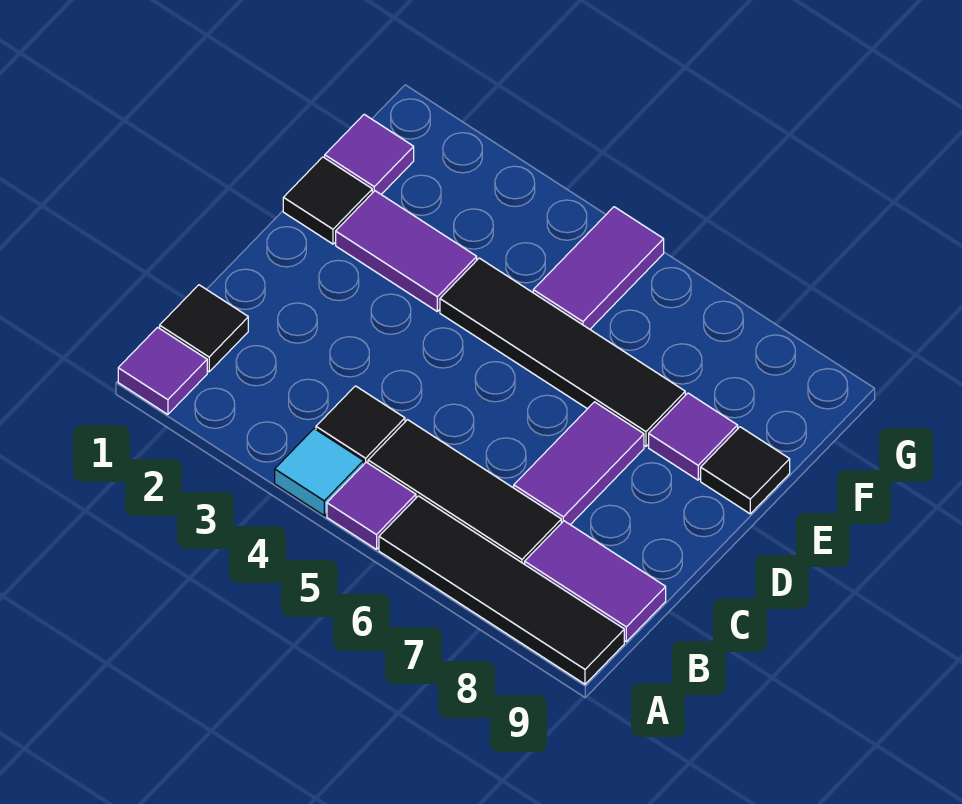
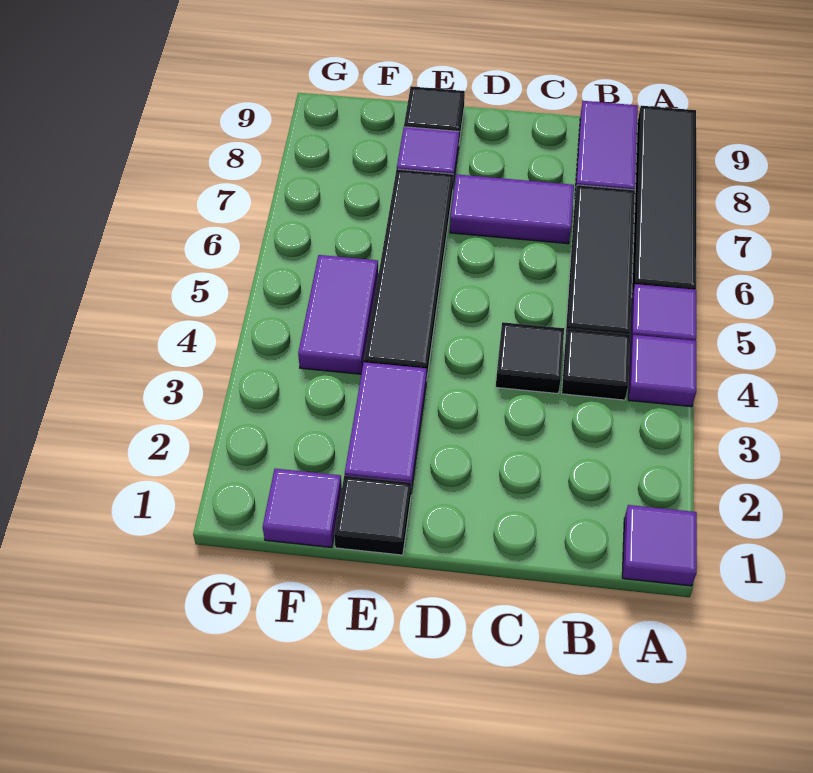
cyan tile A4 level 1 -> purple tile A4 level 1
black tile B1 level 1 -> black tile C4 level 1
purple tile F5:G5 level 1 -> purple tile F4:F5 level 1

